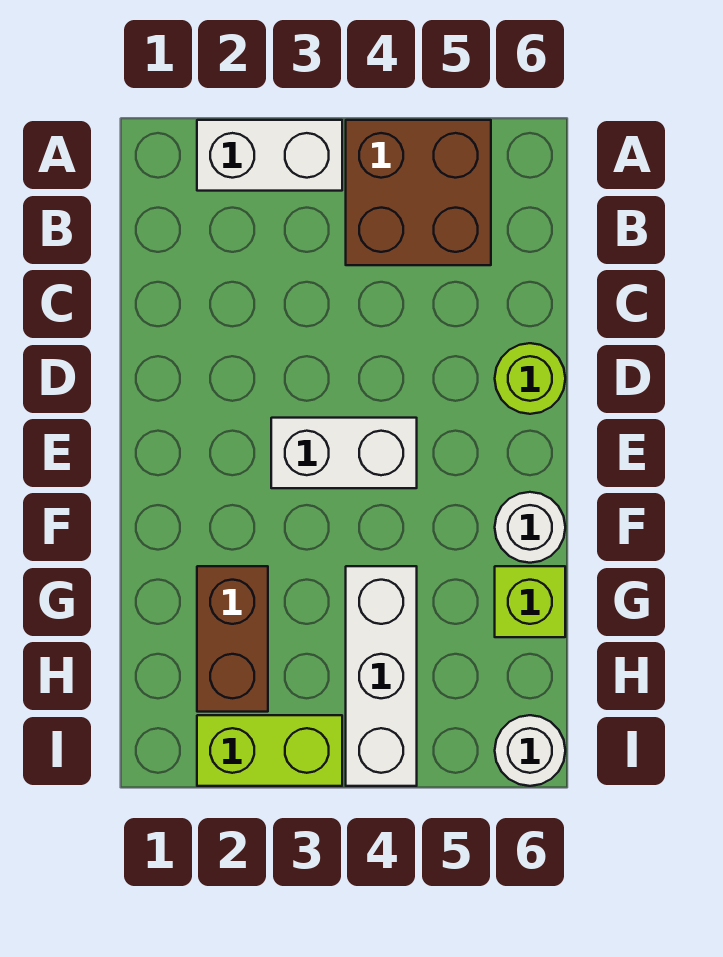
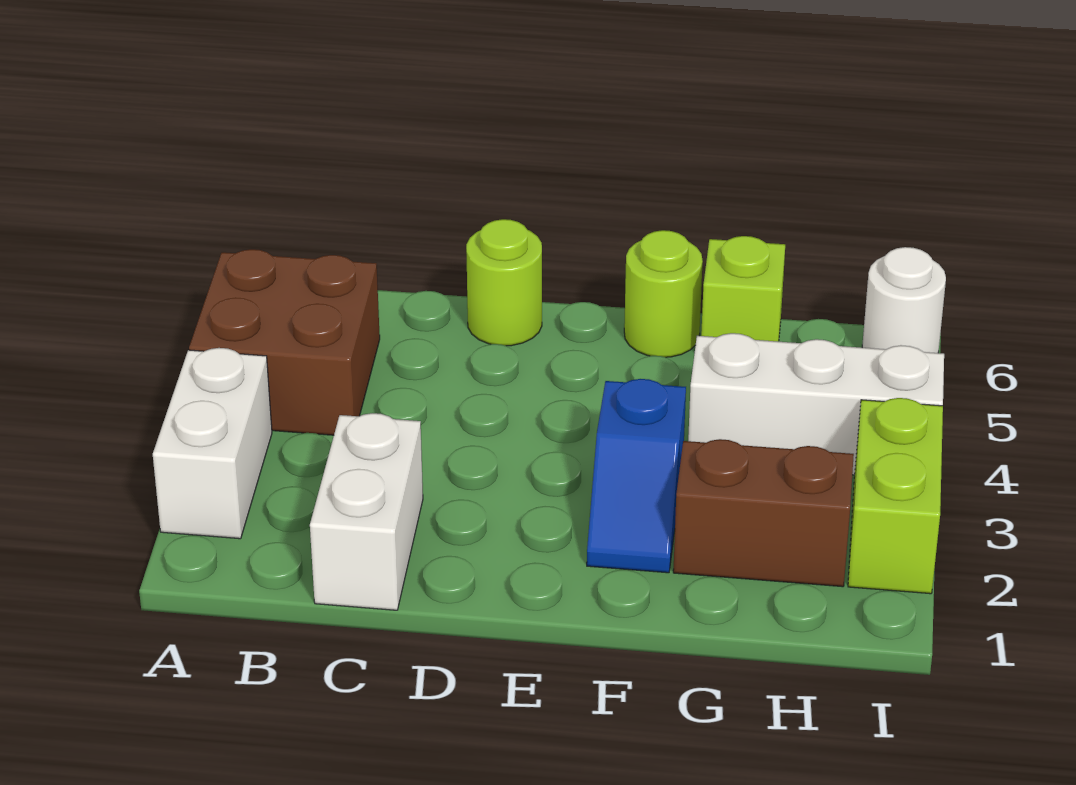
white brick E3:E4 level 1 -> white brick C1:C2 level 1
none -> blue slope F2:F3 level 1 top 3
white round brick F6 level 1 -> lime round brick F6 level 1

